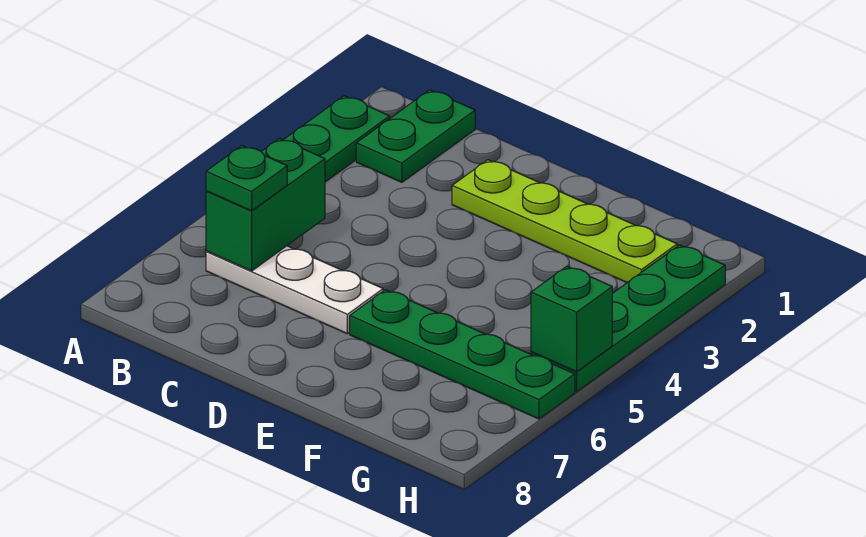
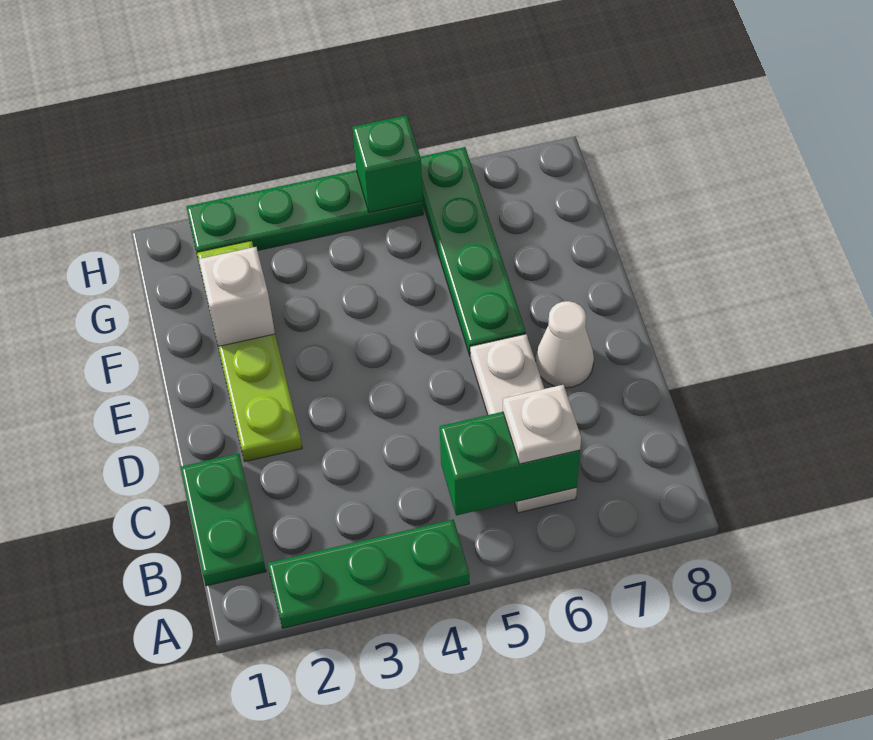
green plate B1:B2 level 1 -> green plate B1:C1 level 1
green plate B6 level 3 -> white plate B6 level 3
none -> white cone D7 level 1
none -> white brick F2 level 2

